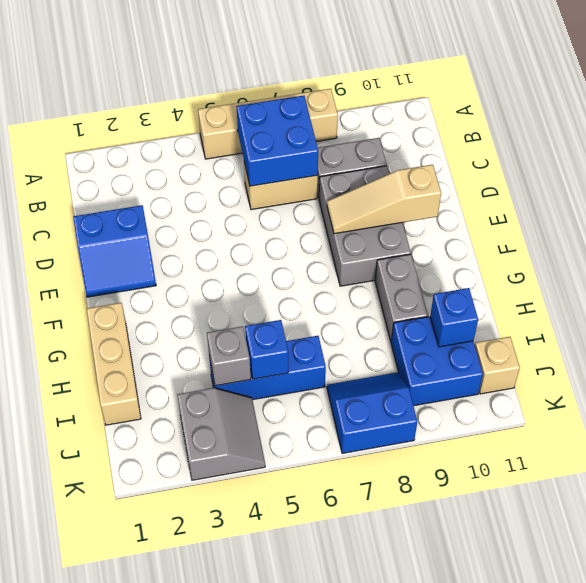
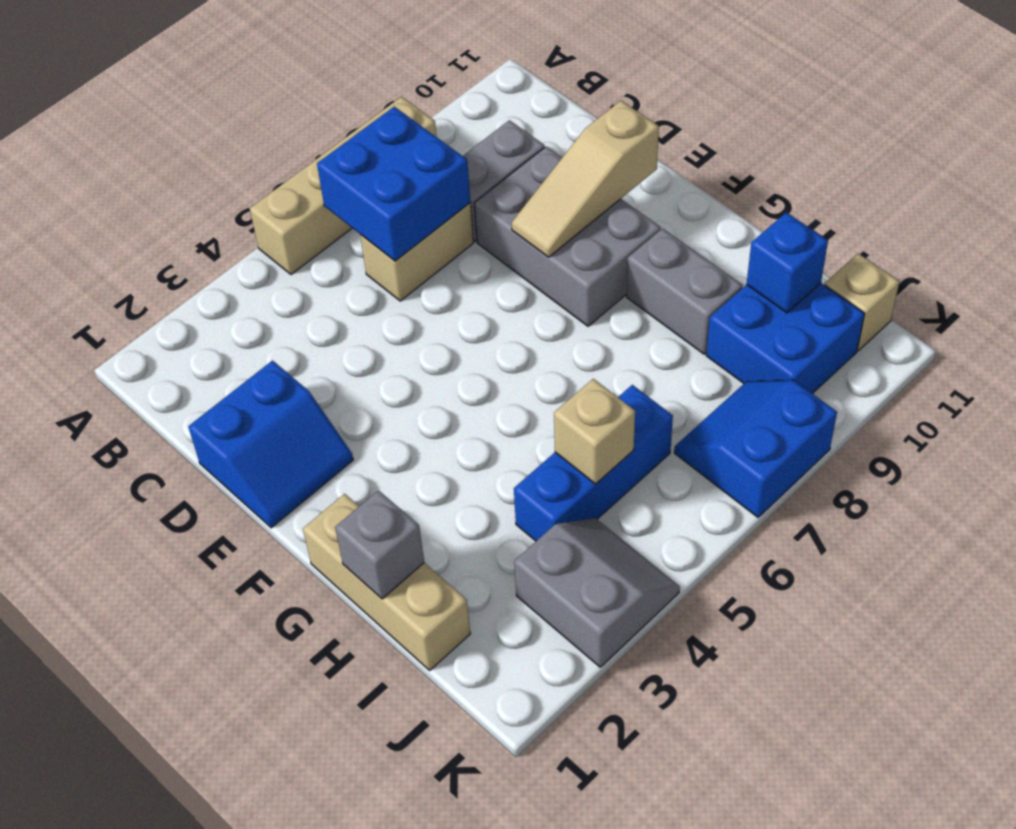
grey brick I4 level 2 -> grey brick H1 level 2
blue brick I5 level 2 -> tan brick I5 level 2

